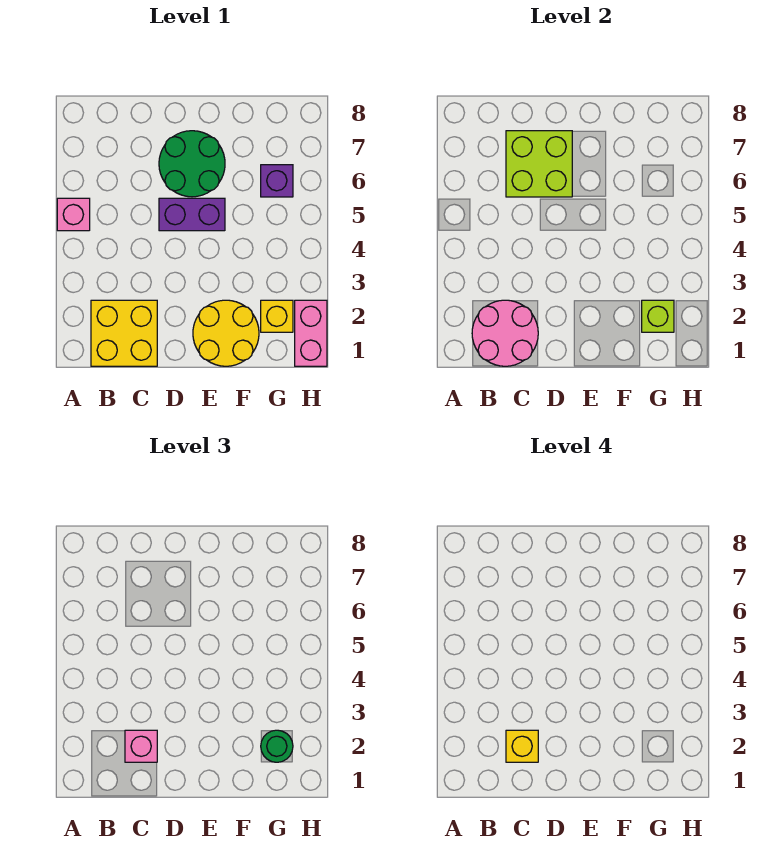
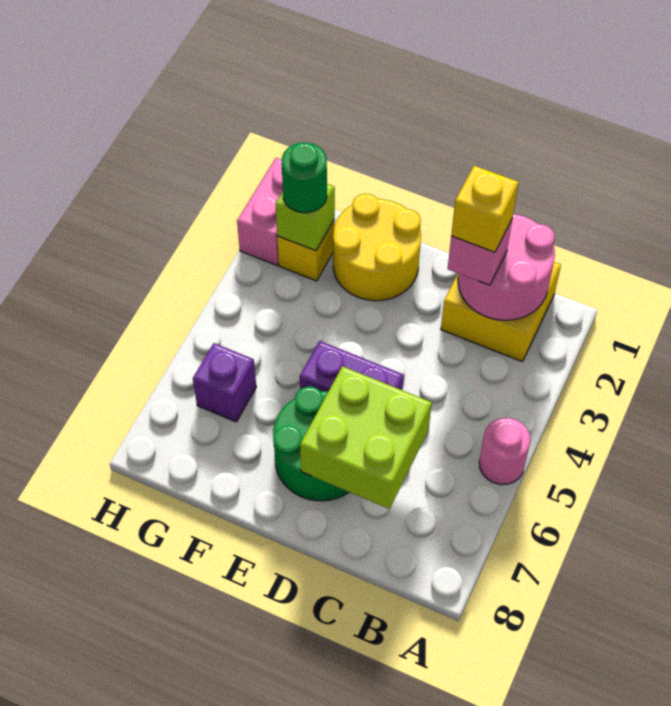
pink brick A5 level 1 -> pink round brick A5 level 1

